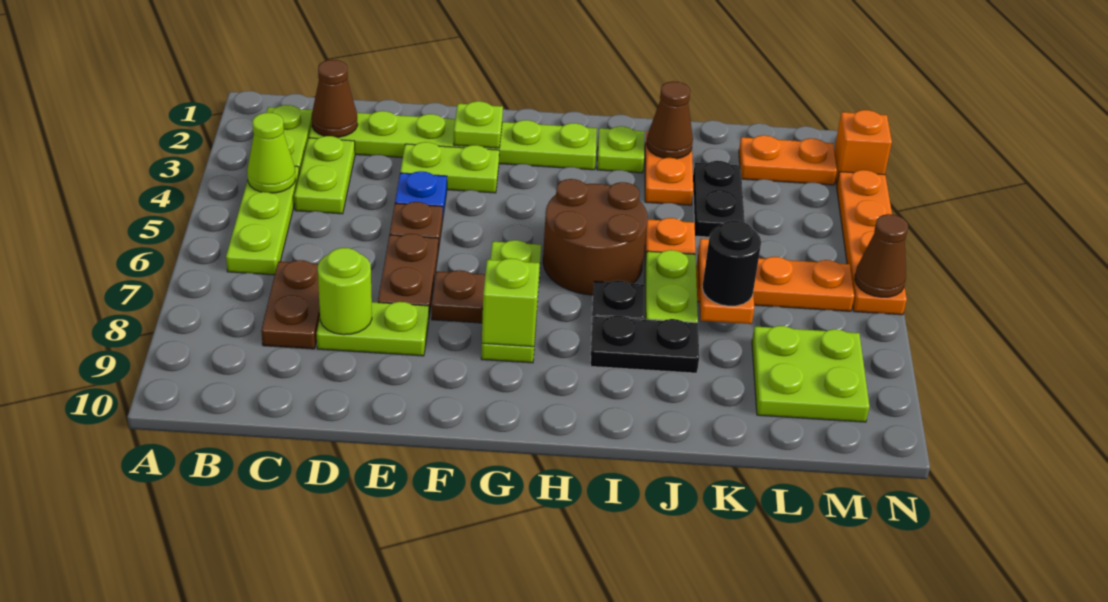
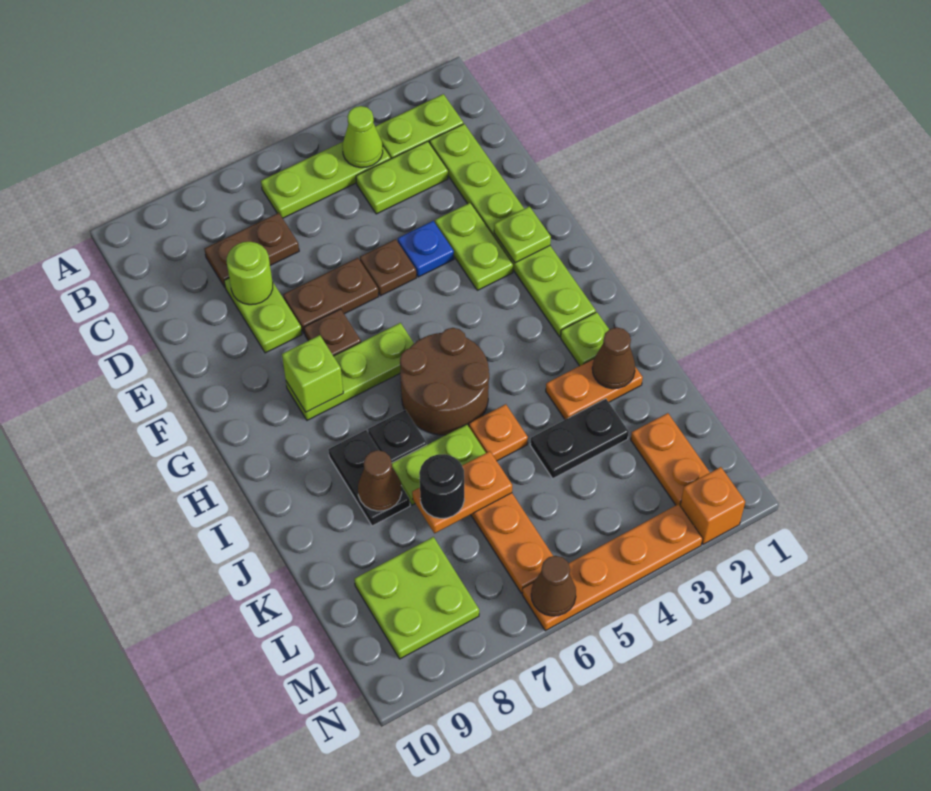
brown cone C2 level 2 -> brown cone J8 level 2

